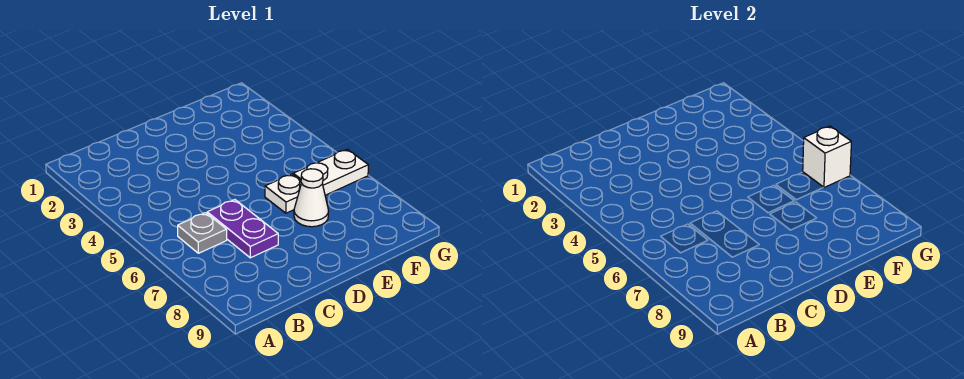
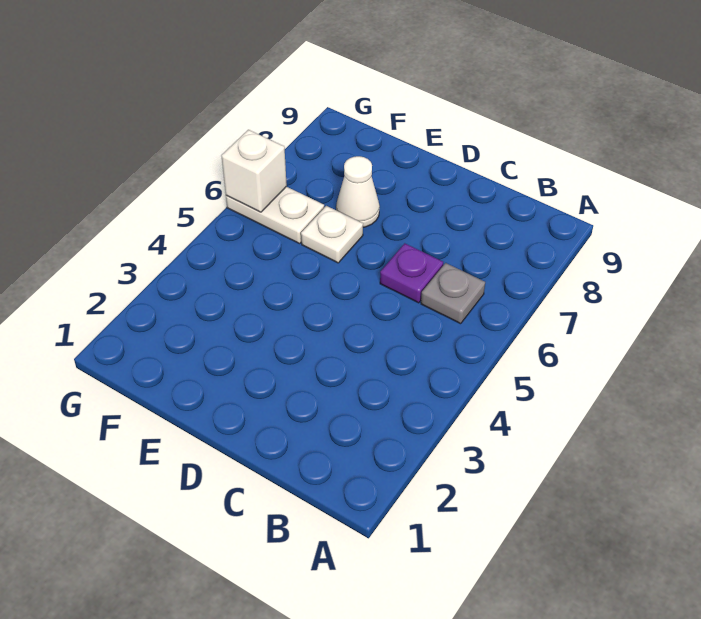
purple plate C6:C7 level 1 -> purple plate C6 level 1

